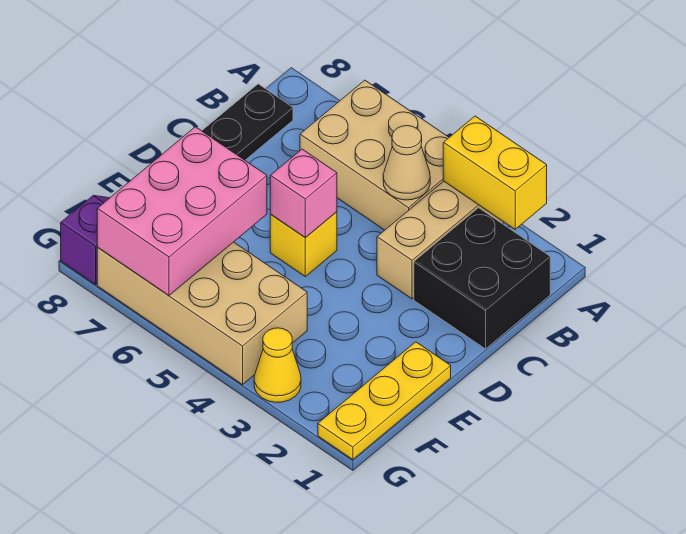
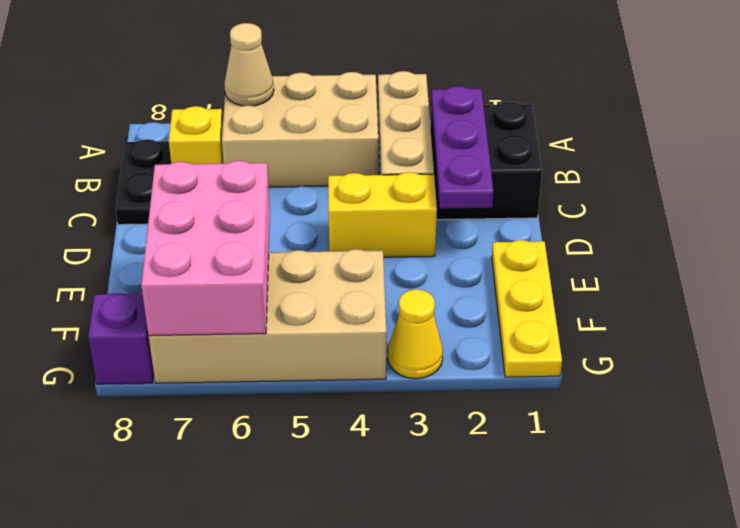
yellow brick A2:A3 level 2 -> yellow brick D3:D4 level 1
none -> purple plate B2:D2 level 2
tan cone B4 level 2 -> tan cone A6 level 2
yellow brick D5 level 1 -> yellow brick B7 level 1
pink brick D5 level 2 -> none

